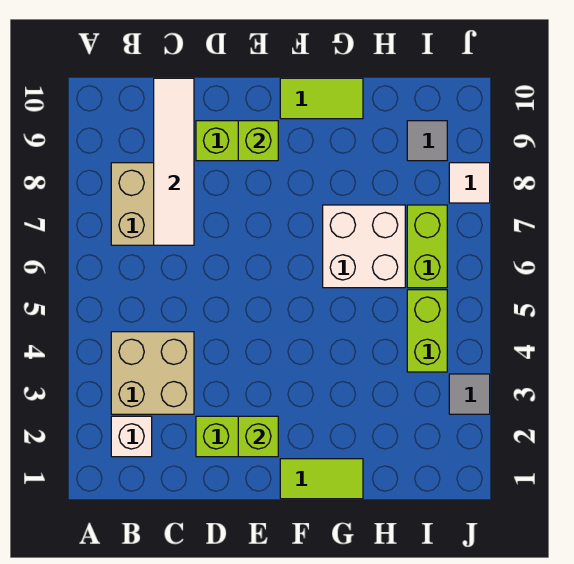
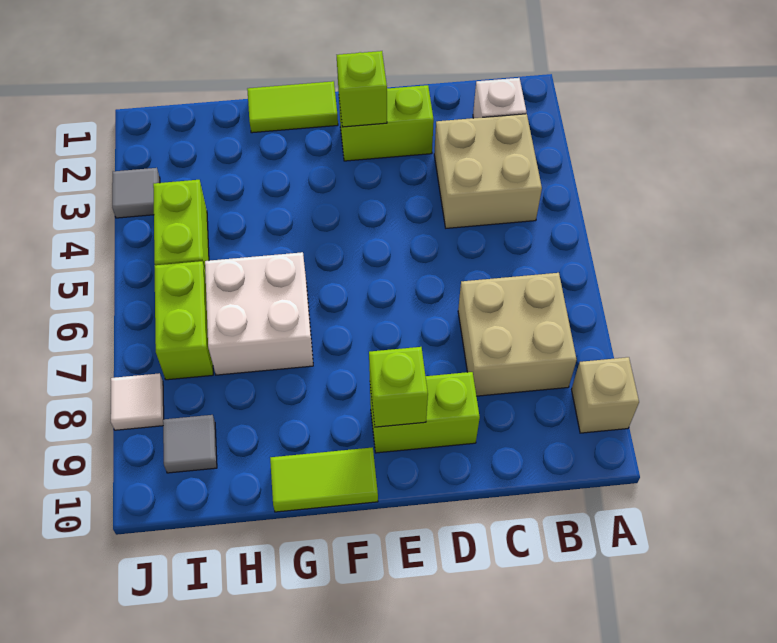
none -> tan brick A9 level 1
white tile C7:C10 level 2 -> none

